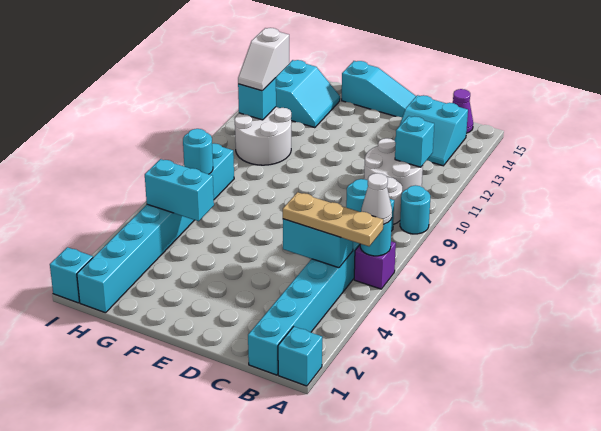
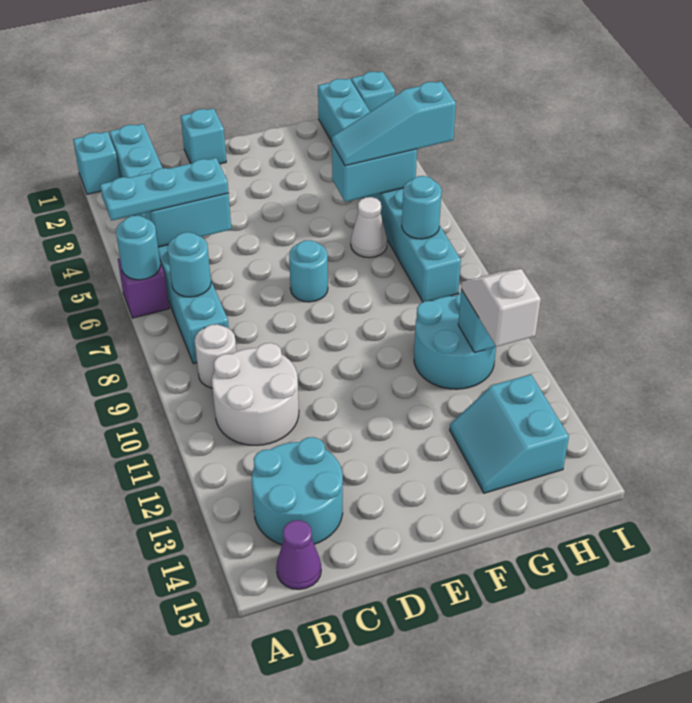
tan plate A5:C5 level 3 -> cyan plate A5:C5 level 3
white cone A6 level 3 -> white cone G6 level 1
cyan round brick A9 level 1 -> cyan round brick E7 level 1
cyan brick B11 level 2 -> cyan brick D1 level 1
cyan slope B13:C14 level 1 top 14 -> cyan round brick B13:C14 level 1
cyan slope D15:F15 level 1 top F -> cyan slope G5:I5 level 3 top I
white round brick G10:H11 level 1 -> cyan round brick G10:H11 level 1

